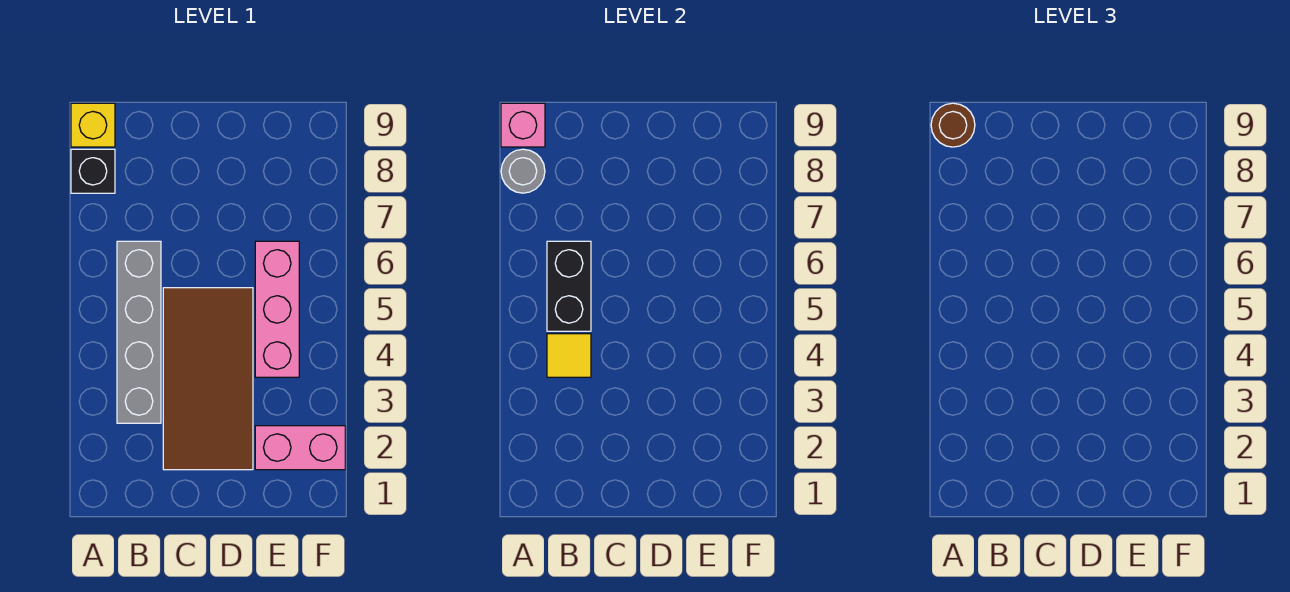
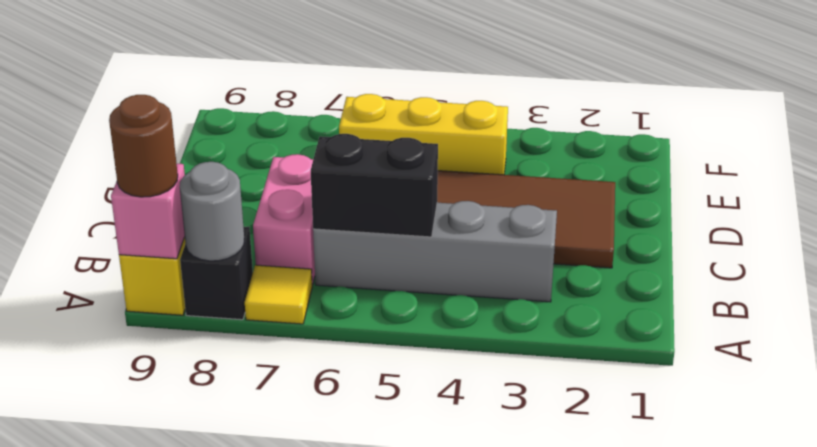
yellow tile B4 level 2 -> yellow tile A7 level 1
pink brick E2:F2 level 1 -> pink brick B7:C7 level 1
pink brick E4:E6 level 1 -> yellow brick E4:E6 level 1

